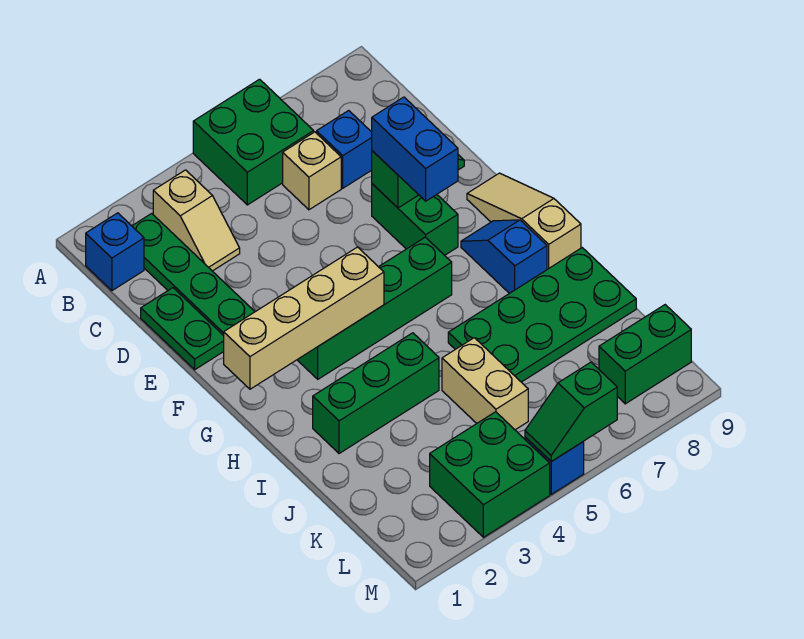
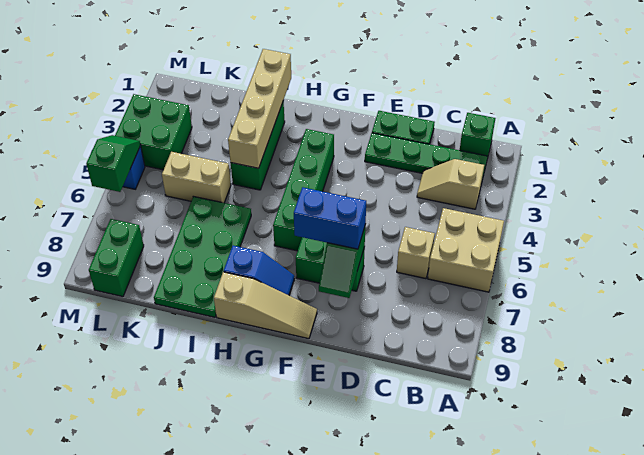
green brick A5:B6 level 1 -> tan brick A5:B6 level 1
blue brick B1 level 1 -> green brick B1 level 1
blue brick C7 level 1 -> none
tan brick G1:G4 level 2 -> tan brick I1:I4 level 2

